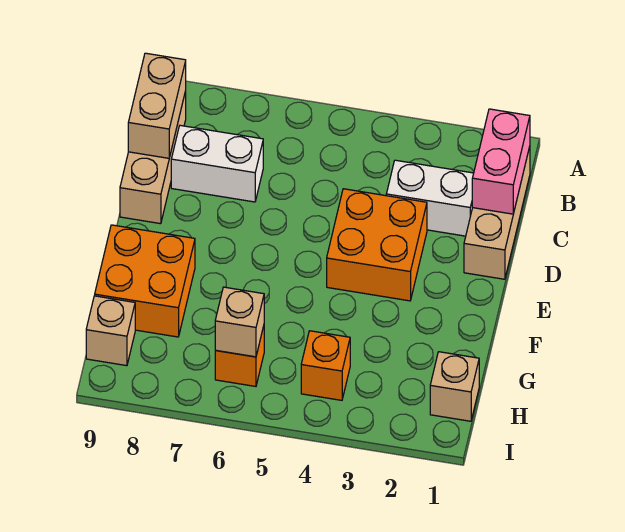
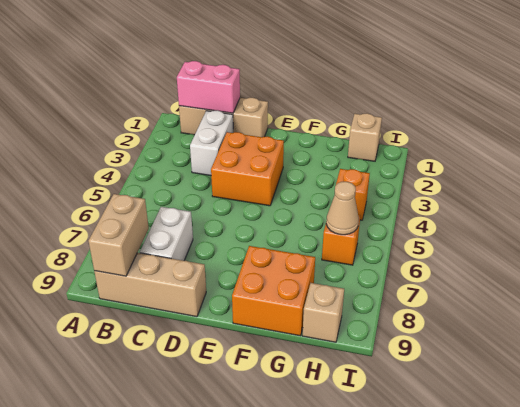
tan brick B9:C9 level 2 -> tan brick B8:B9 level 2
tan brick H6 level 2 -> tan cone H6 level 2

